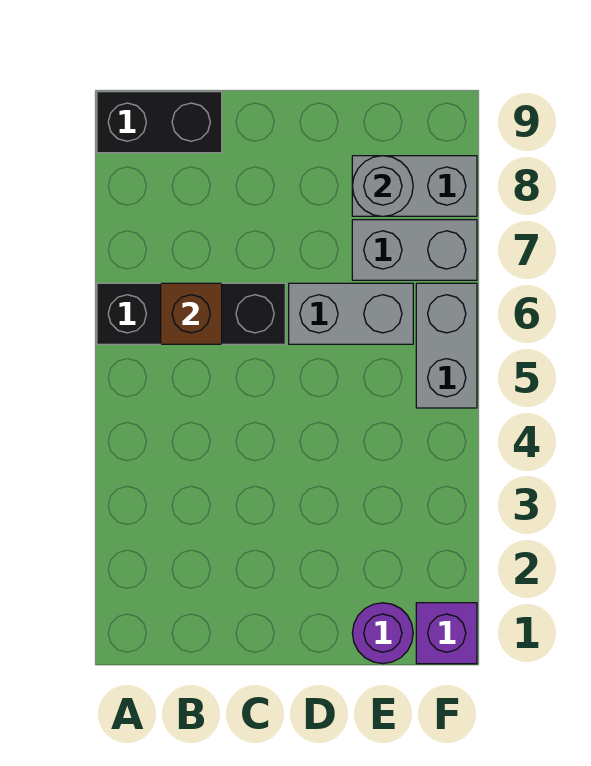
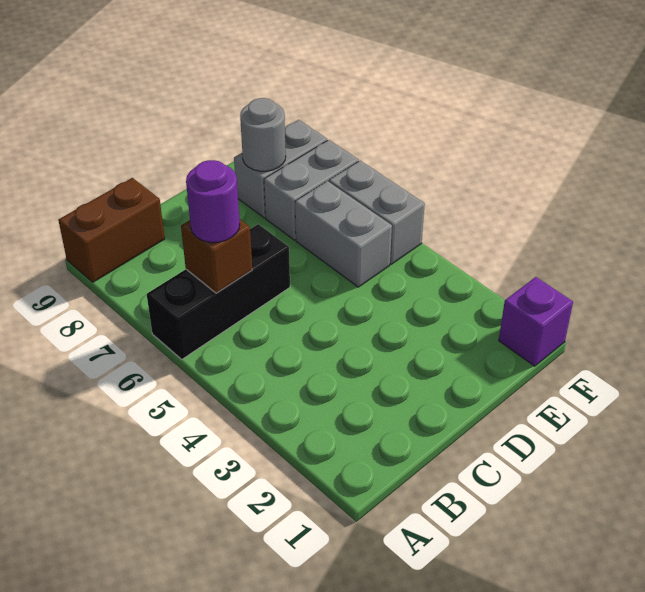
black brick A9:B9 level 1 -> brown brick A9:B9 level 1
grey brick D6:E6 level 1 -> grey brick E5:E6 level 1
purple round brick E1 level 1 -> purple round brick B6 level 3

